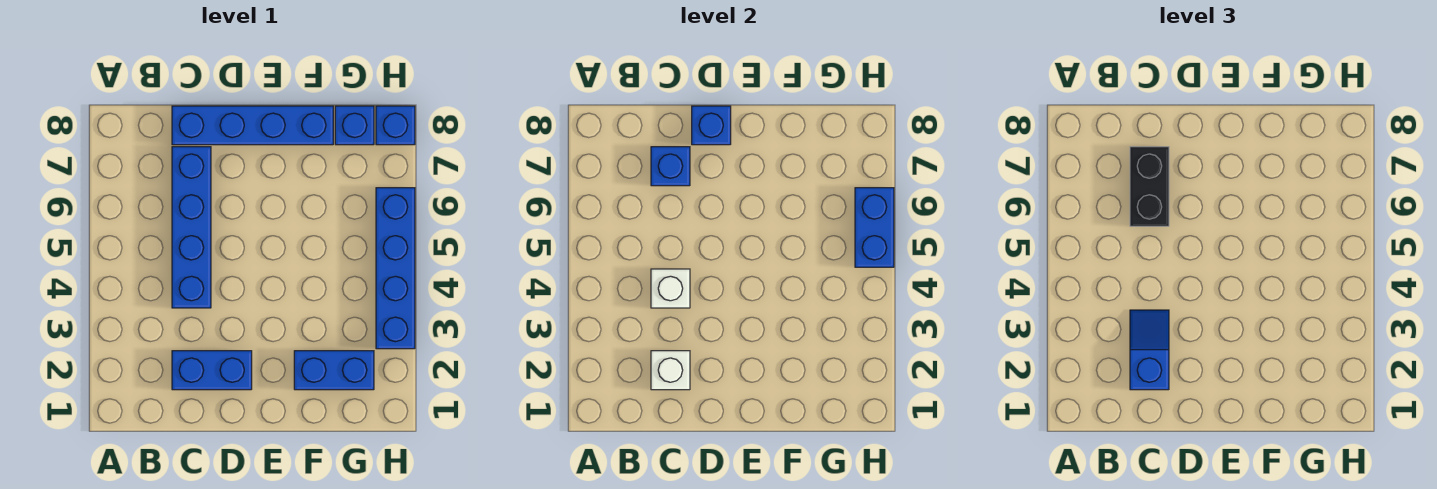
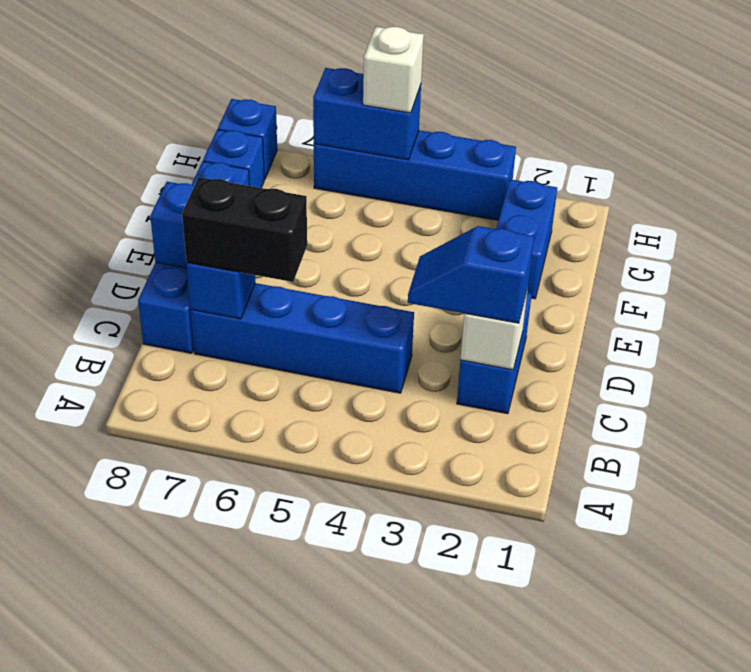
white brick C4 level 2 -> white brick H5 level 3

